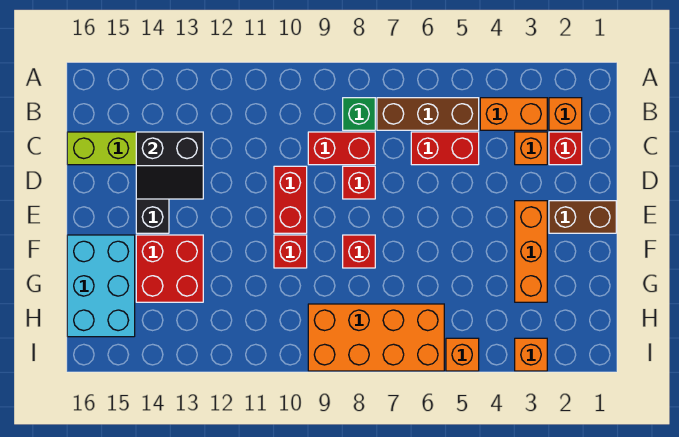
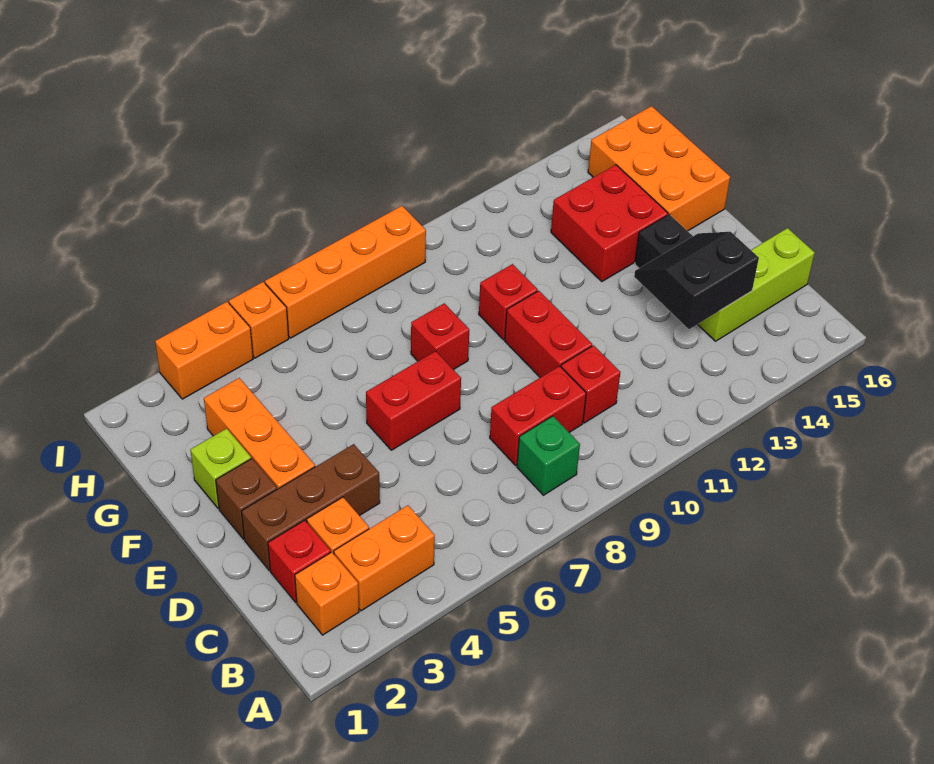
brown brick B5:B7 level 1 -> brown brick D2:D4 level 1
red brick C5:C6 level 1 -> red brick E6:E7 level 1
red brick D8 level 1 -> red brick C10 level 1
brown brick E1:E2 level 1 -> brown brick E2 level 1
none -> lime brick F2 level 1
cyan brick F15:H16 level 1 -> orange brick F15:H16 level 1
orange brick H6:I9 level 1 -> orange brick I6:I9 level 1
orange brick I3 level 1 -> orange brick I3:I4 level 1

